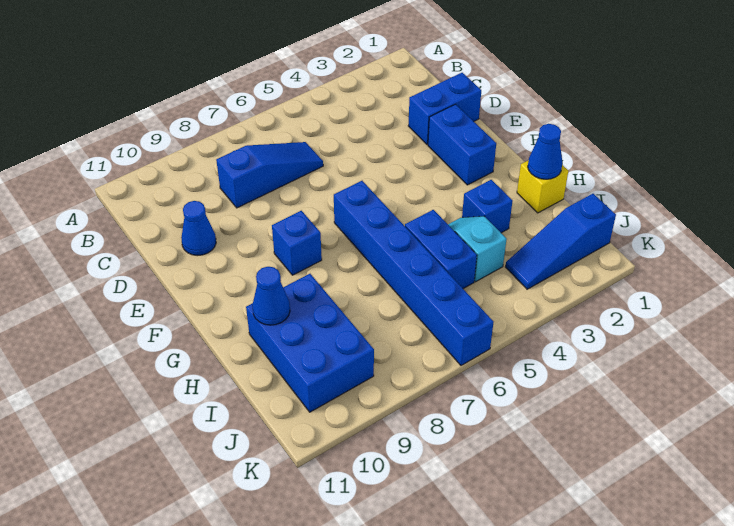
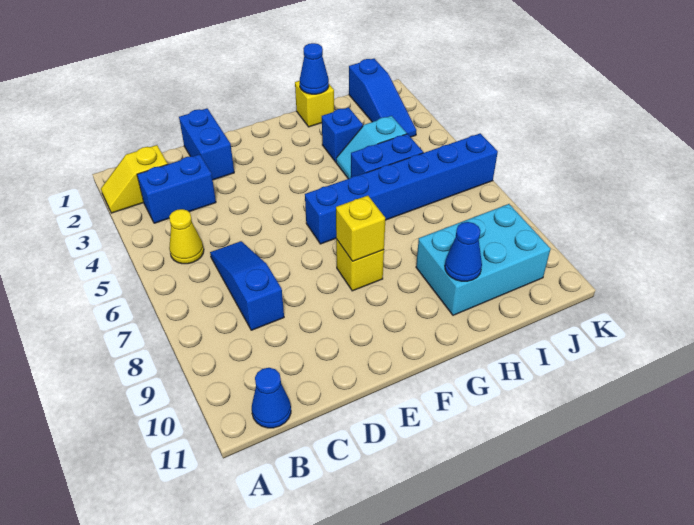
none -> yellow slope A2:B2 level 1 top B
none -> yellow cone B5 level 1
blue cone D10 level 1 -> blue cone B11 level 1
blue brick E2:F2 level 1 -> blue brick B3:C3 level 1
blue brick F8 level 1 -> yellow brick F8 level 1
none -> yellow brick F8 level 2
blue brick H9:J10 level 1 -> cyan brick H9:J10 level 1

